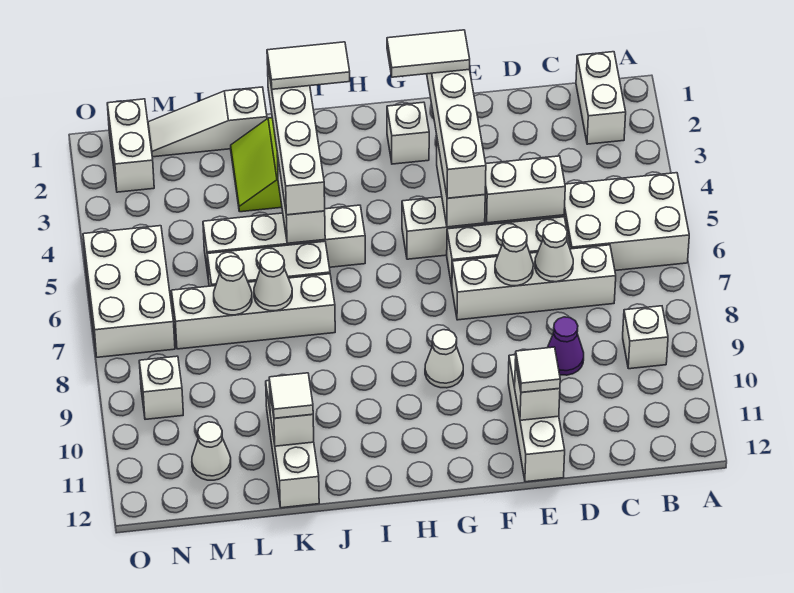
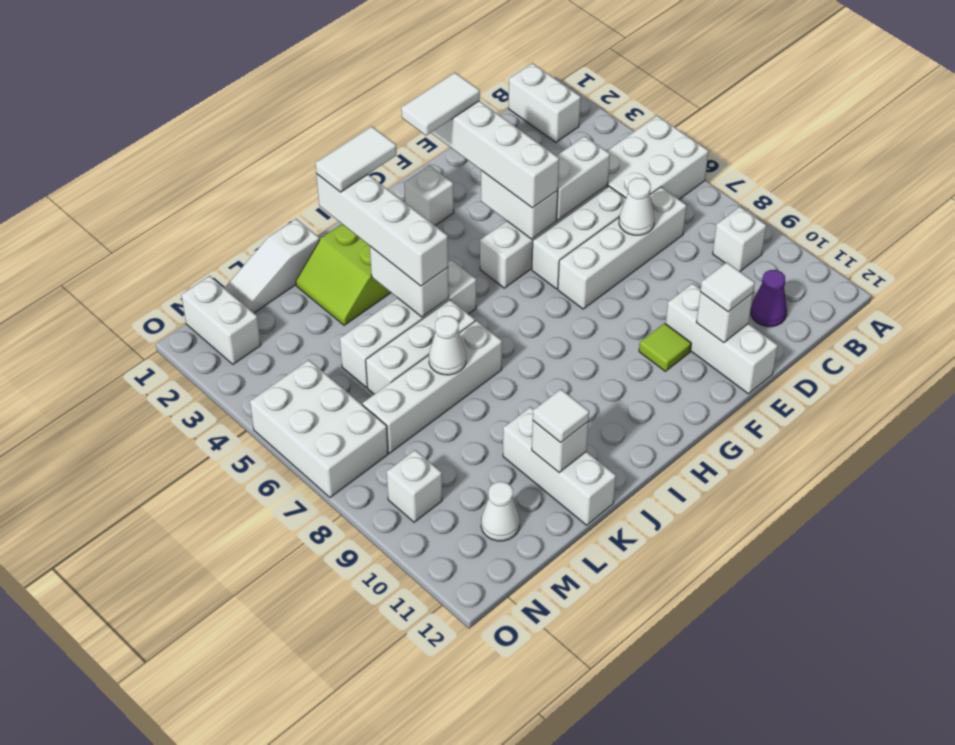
purple cone D9 level 1 -> purple cone C11 level 1
white cone E7 level 2 -> none
none -> lime tile F10 level 1
white cone G9 level 1 -> none
white cone L7 level 2 -> none

